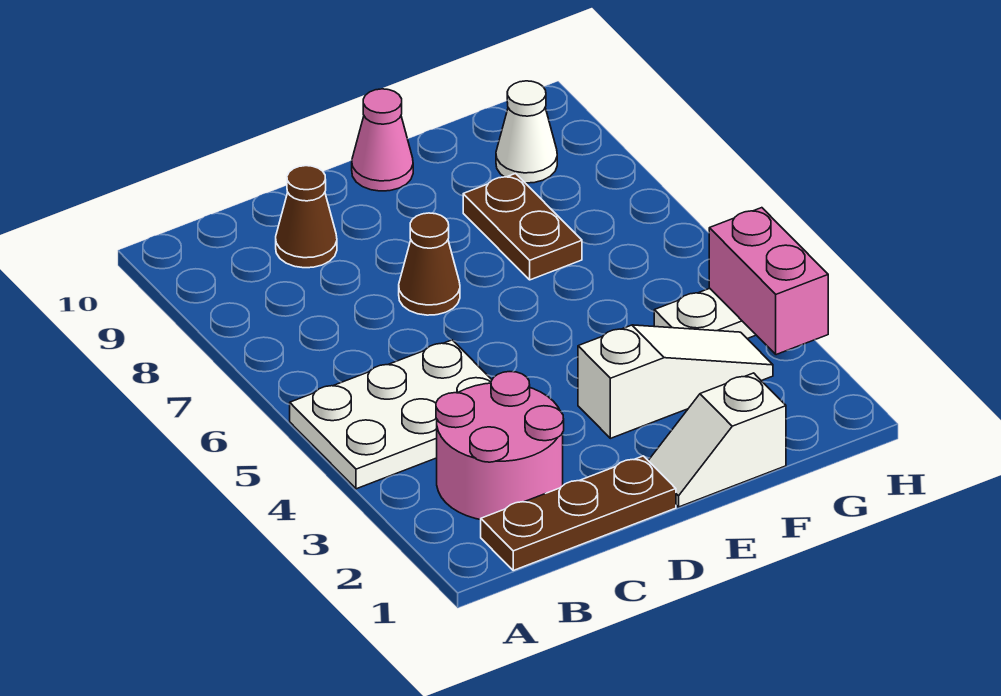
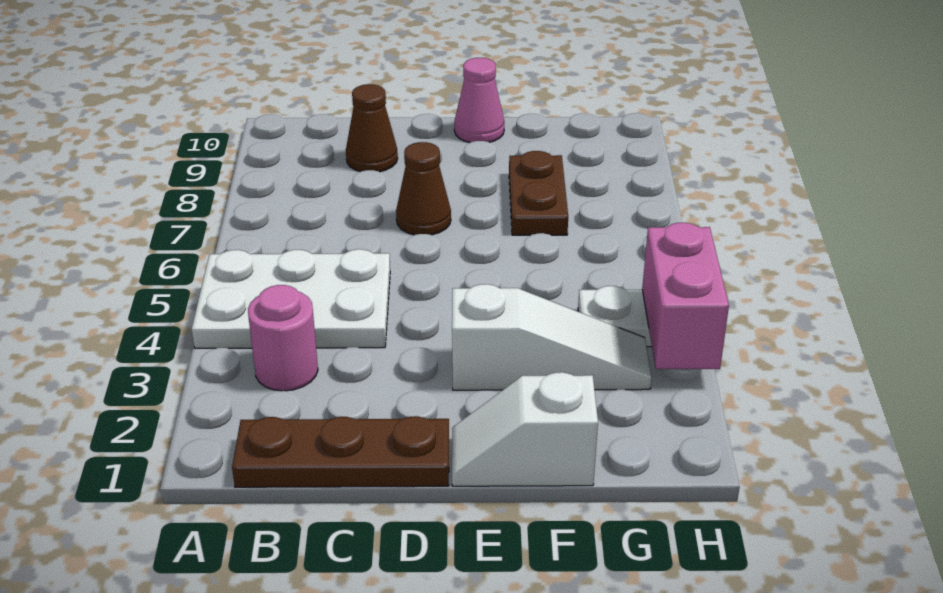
pink round brick B2:C3 level 1 -> pink round brick B3 level 1
white cone G9 level 1 -> none

